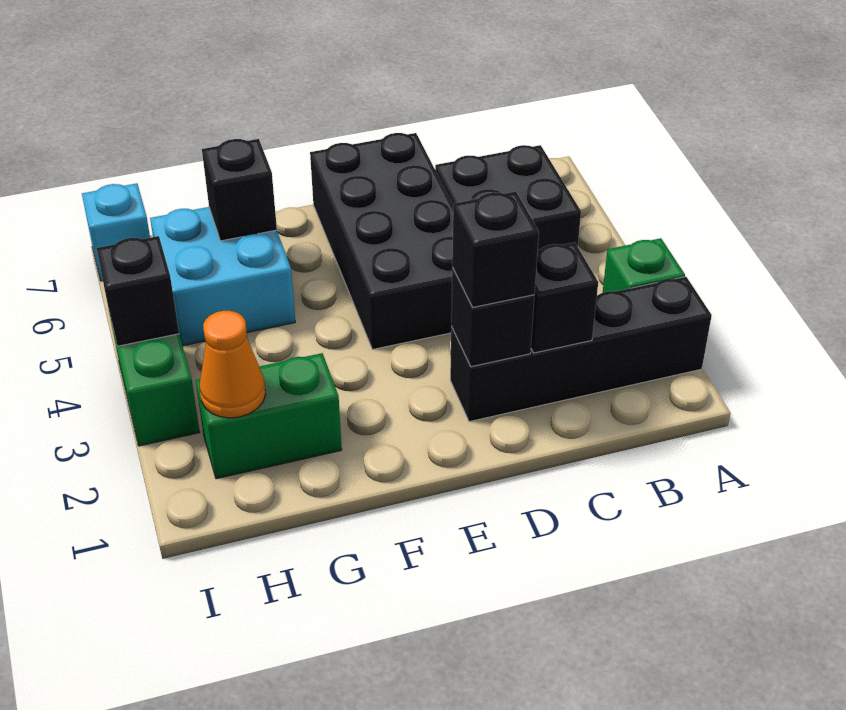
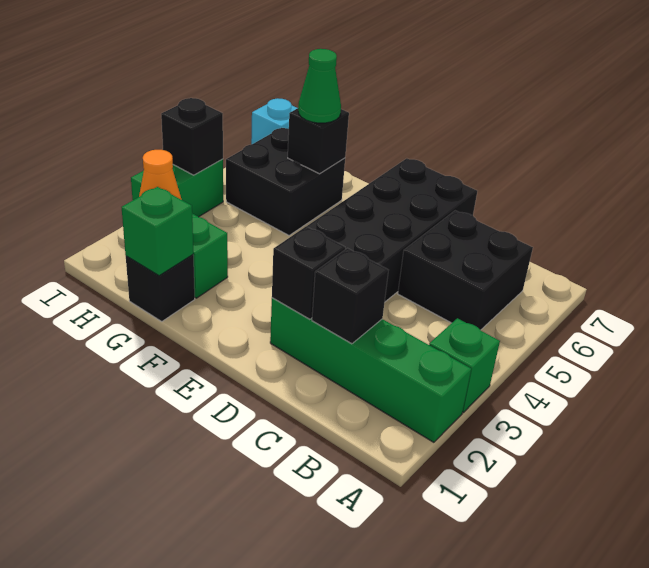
black brick A2:D2 level 1 -> green brick A2:D2 level 1
black brick D2 level 3 -> black brick G1 level 1
none -> green brick G1 level 2
cyan brick G5:H6 level 1 -> black brick G5:H6 level 1
none -> green cone G6 level 3

